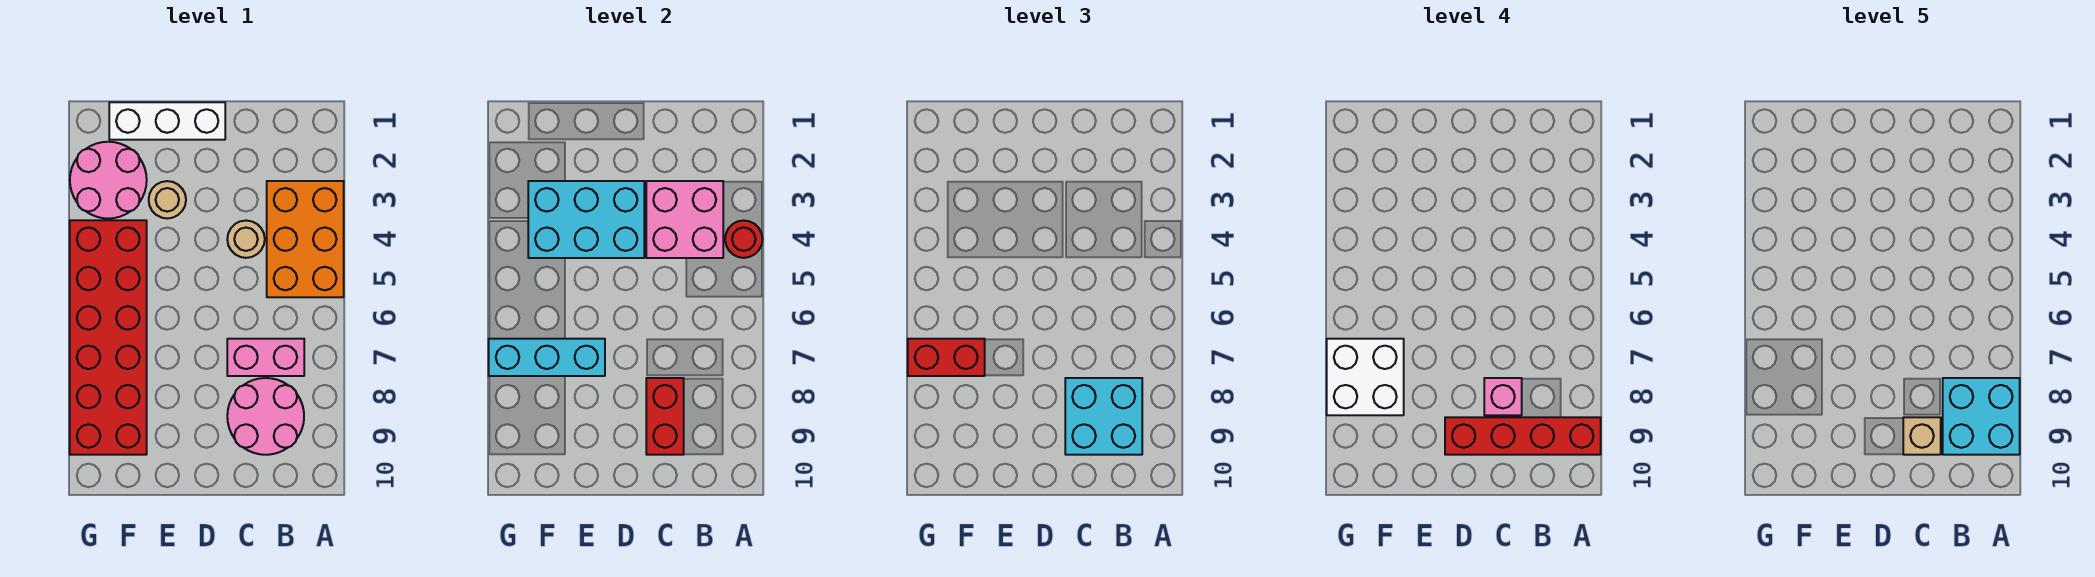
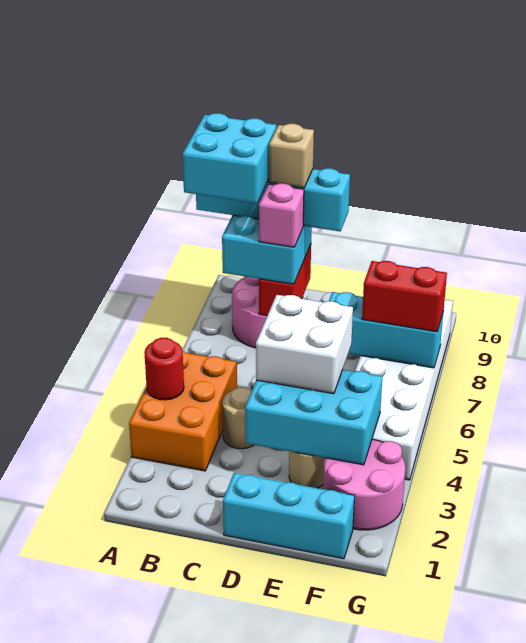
red brick A9:D9 level 4 -> cyan brick A9:D9 level 4
pink brick B3:C4 level 2 -> none
pink brick B7:C7 level 1 -> none
white brick D1:F1 level 1 -> cyan brick D1:F1 level 1
red brick F4:G9 level 1 -> white brick F4:G9 level 1
white brick F7:G8 level 4 -> white brick D4:E5 level 3

